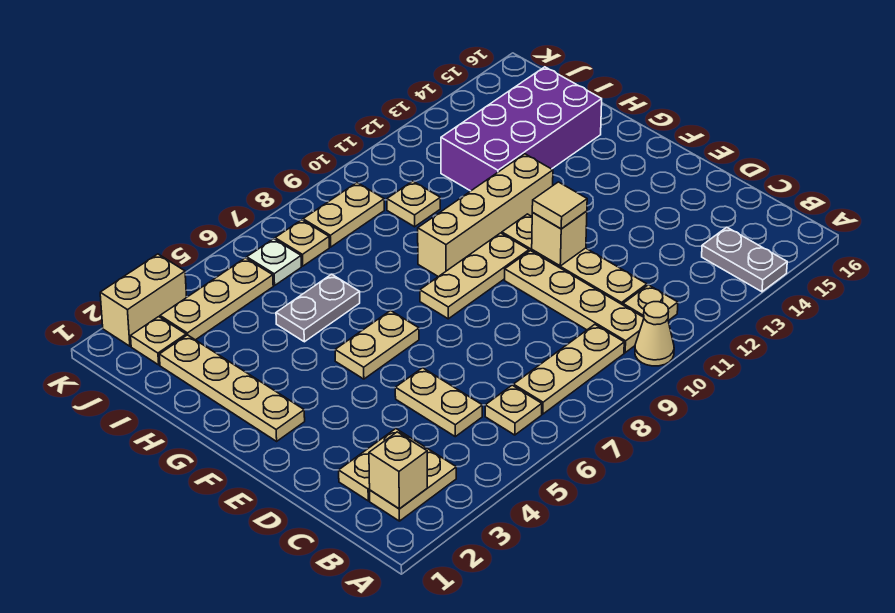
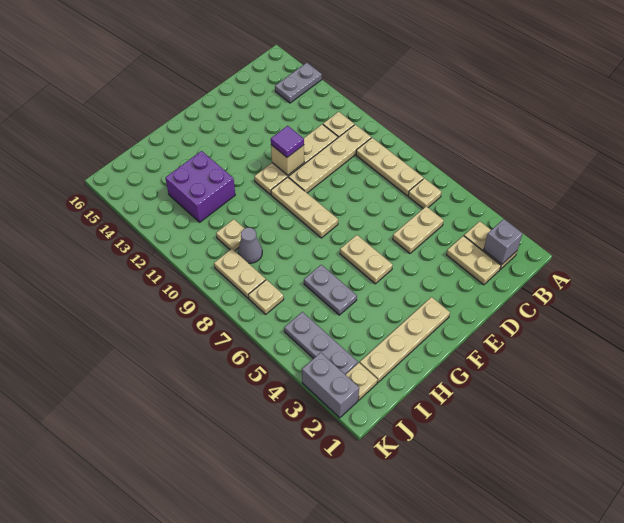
tan cone A10 level 1 -> none
tan brick B2 level 2 -> grey brick B2 level 2
tan tile E11 level 3 -> purple tile E11 level 3
tan brick G9:G12 level 1 -> none
purple brick H12:I15 level 1 -> purple brick H12:I13 level 1
none -> grey cone I9 level 1
tan plate J3:J5 level 1 -> grey plate J3:J5 level 1
white plate J6 level 1 -> none
tan brick K2:K3 level 1 -> grey brick K2:K3 level 1

